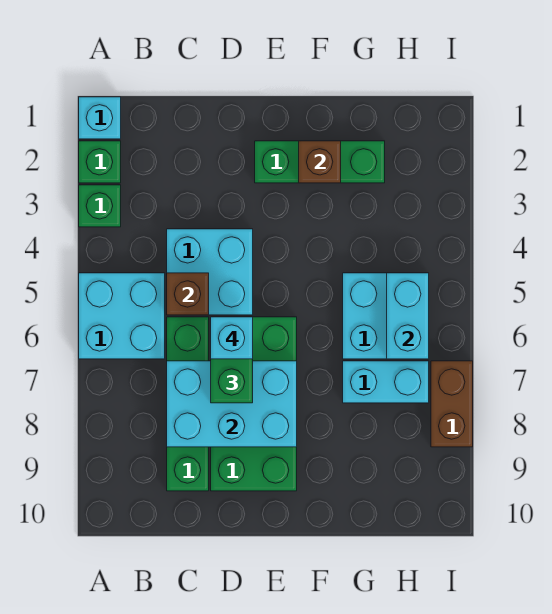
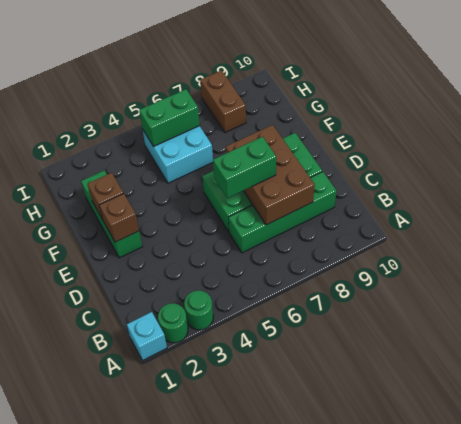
green brick A2 level 1 -> green round brick A2 level 1
green brick A3 level 1 -> green round brick A3 level 1
cyan brick A5:B6 level 1 -> none
cyan brick C4:D5 level 1 -> none
brown brick C5 level 2 -> brown brick E2 level 2
cyan brick C7:E8 level 2 -> brown brick C7:E8 level 2
cyan brick D6 level 4 -> none
cyan brick G7:H7 level 1 -> none
cyan brick H5:H6 level 2 -> green brick H5:H6 level 2
brown brick I7:I8 level 1 -> brown brick H8:I8 level 1

